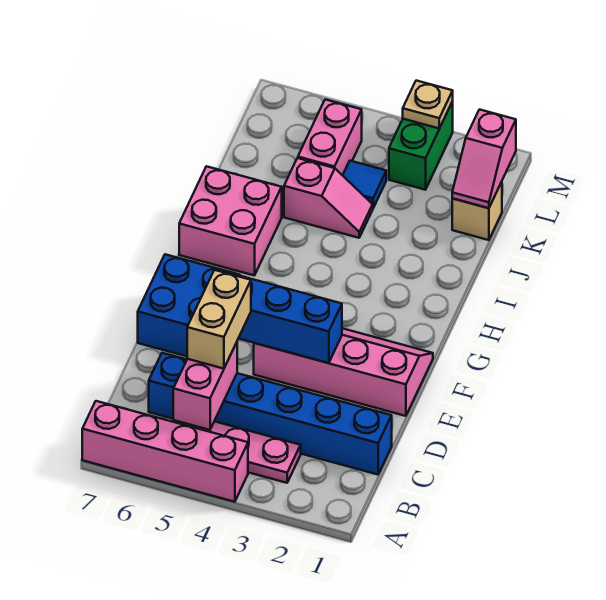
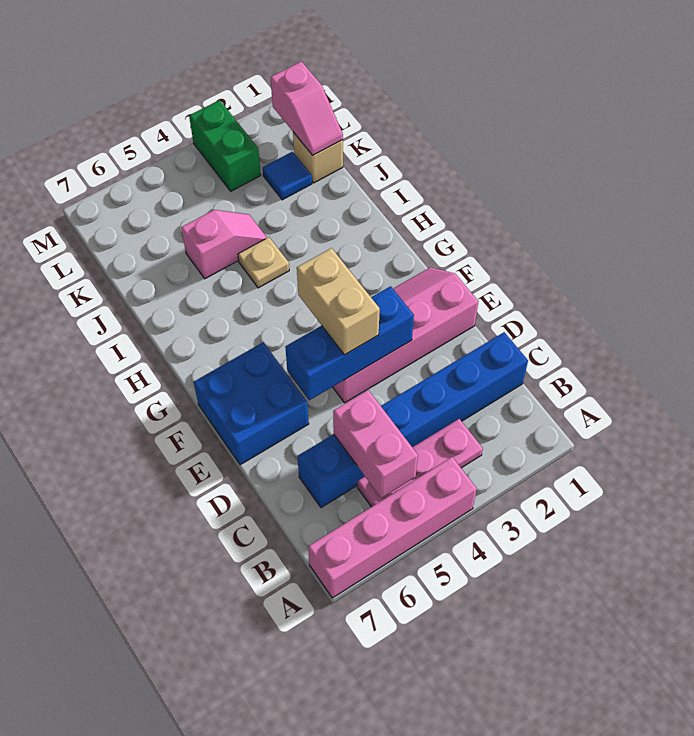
tan brick C5:D5 level 3 -> tan brick E4:F4 level 3
pink brick H6:I7 level 1 -> none
blue tile K4 level 1 -> blue tile K2 level 1
pink brick K5:L5 level 1 -> none
tan plate M3 level 2 -> tan plate I4 level 1

